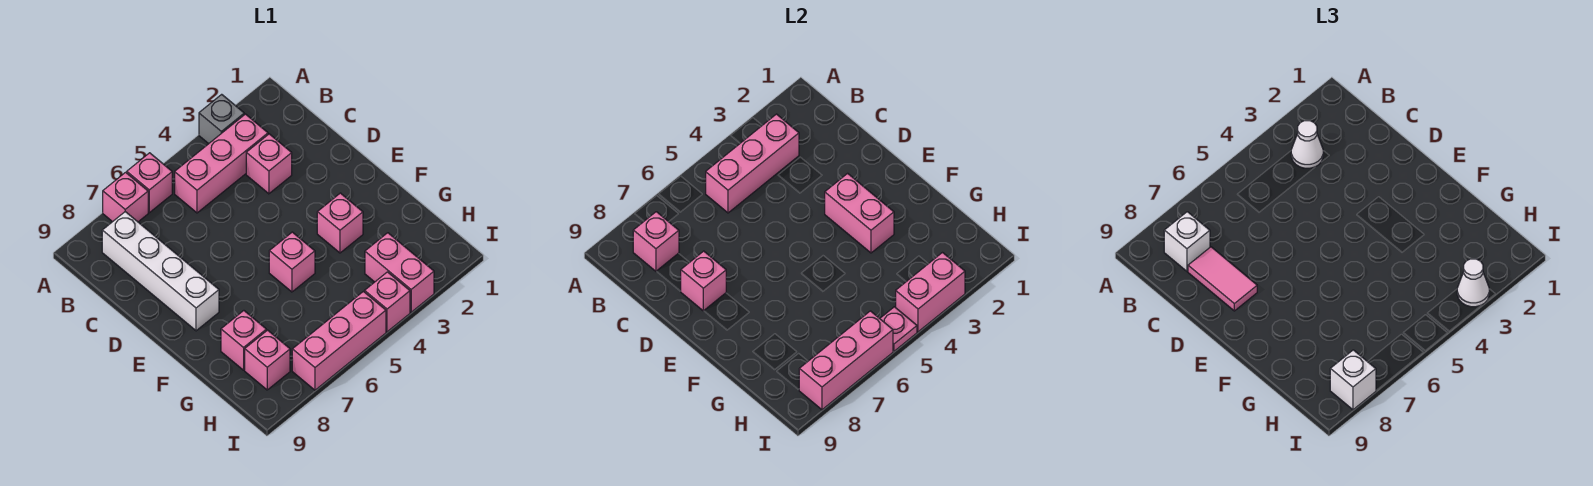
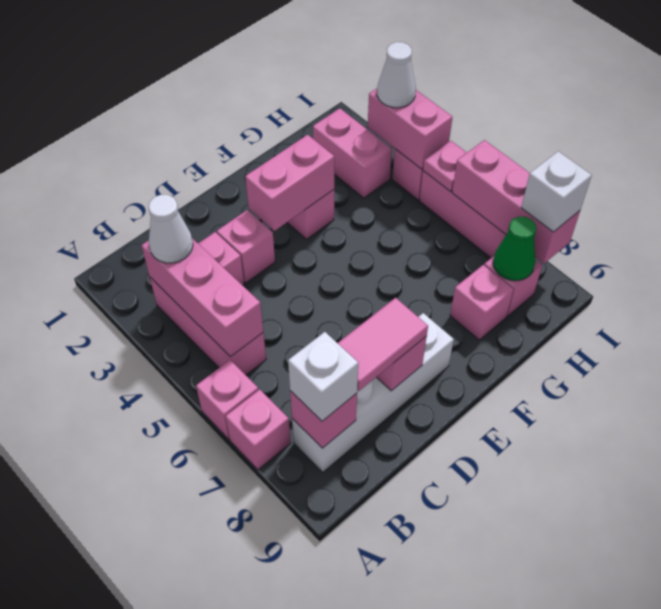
grey brick A3 level 1 -> none
pink brick F5 level 1 -> pink brick D3 level 1
pink brick H3:I3 level 1 -> pink brick H2:H3 level 1
none -> green cone H8 level 2

